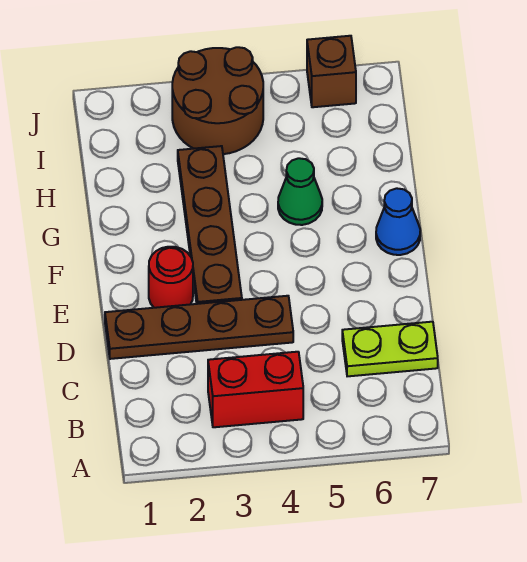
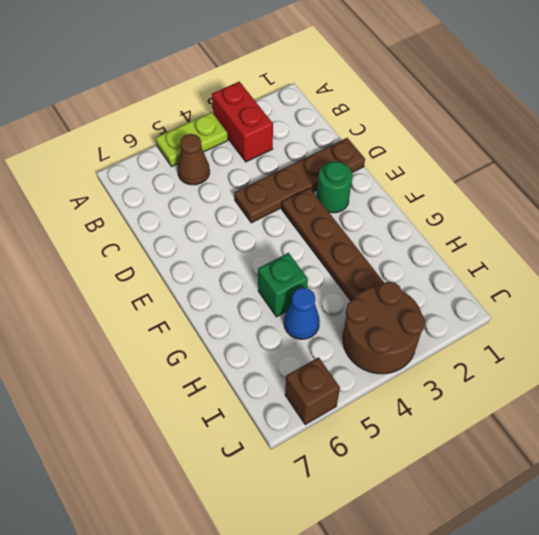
red brick B3:B4 level 1 -> red brick A3:B3 level 1
none -> brown cone B5 level 1
lime plate C6:C7 level 1 -> lime plate A4:A5 level 1
red round brick E2 level 1 -> green round brick E2 level 1
blue cone F7 level 1 -> blue cone H5 level 1
green cone G5 level 1 -> green brick G5 level 1

